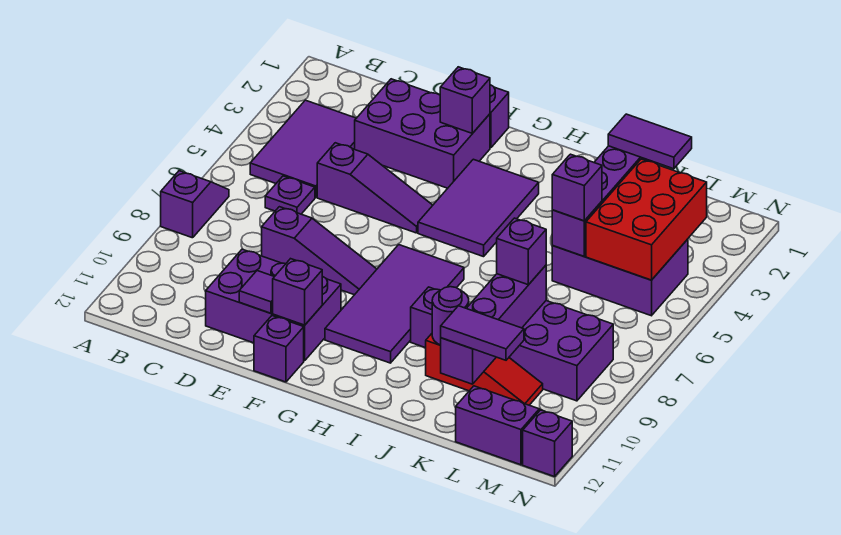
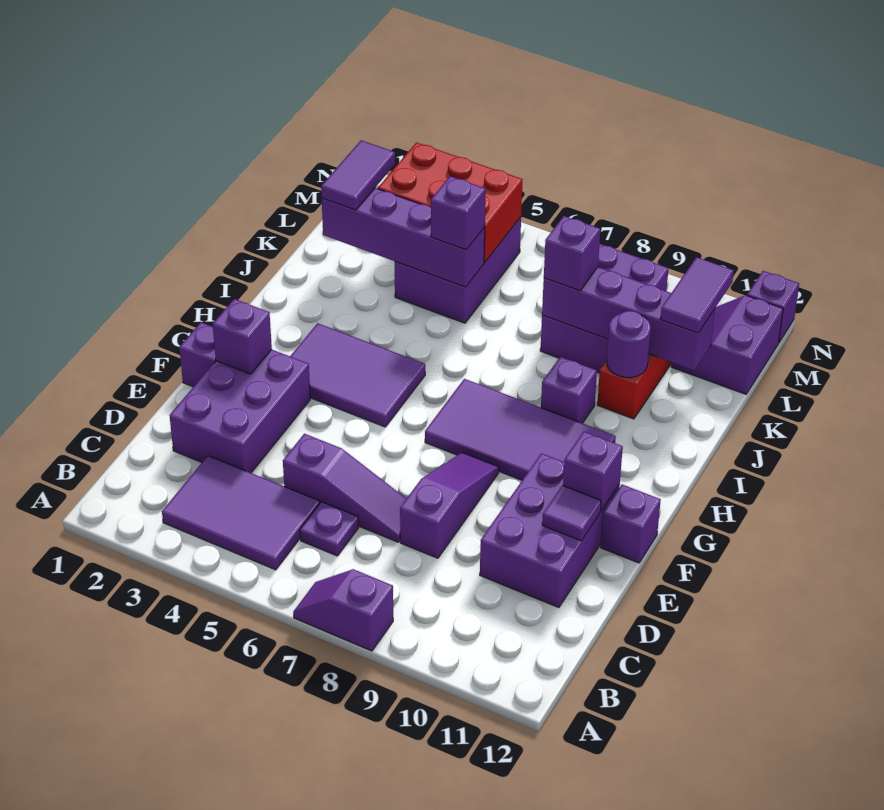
purple slope D5:F5 level 1 top D -> purple slope D5:D7 level 1 top 5

